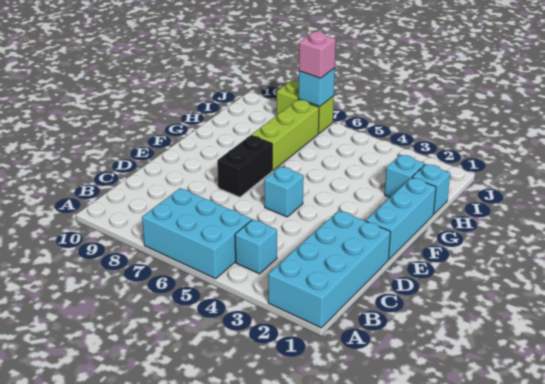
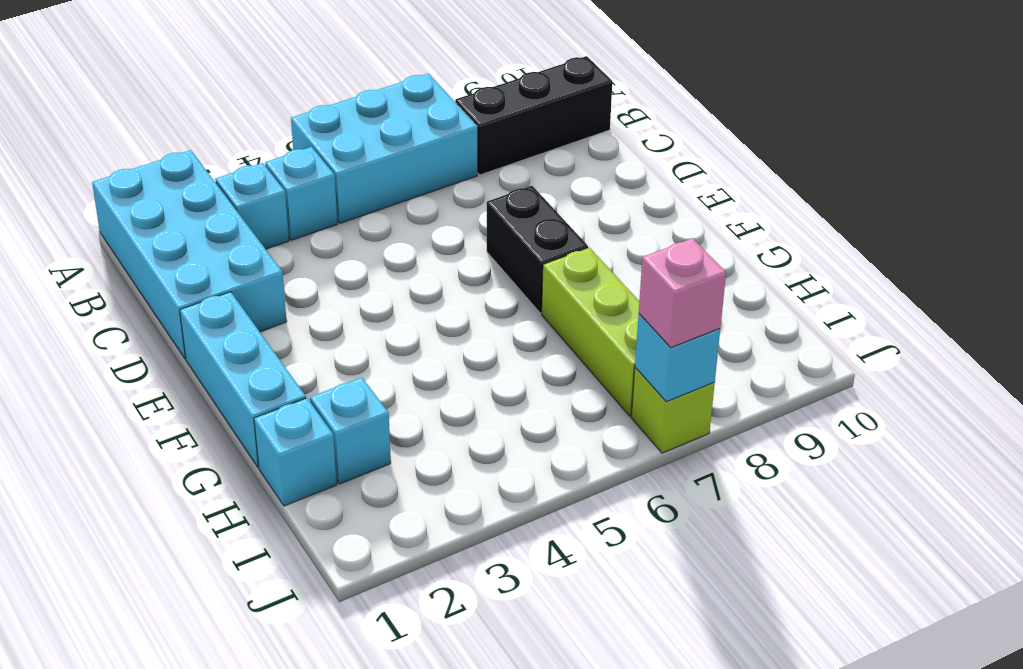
none -> black brick B8:B10 level 1
cyan brick E5 level 1 -> cyan brick B3 level 1
lime brick J7:J8 level 1 -> lime brick J7 level 1

